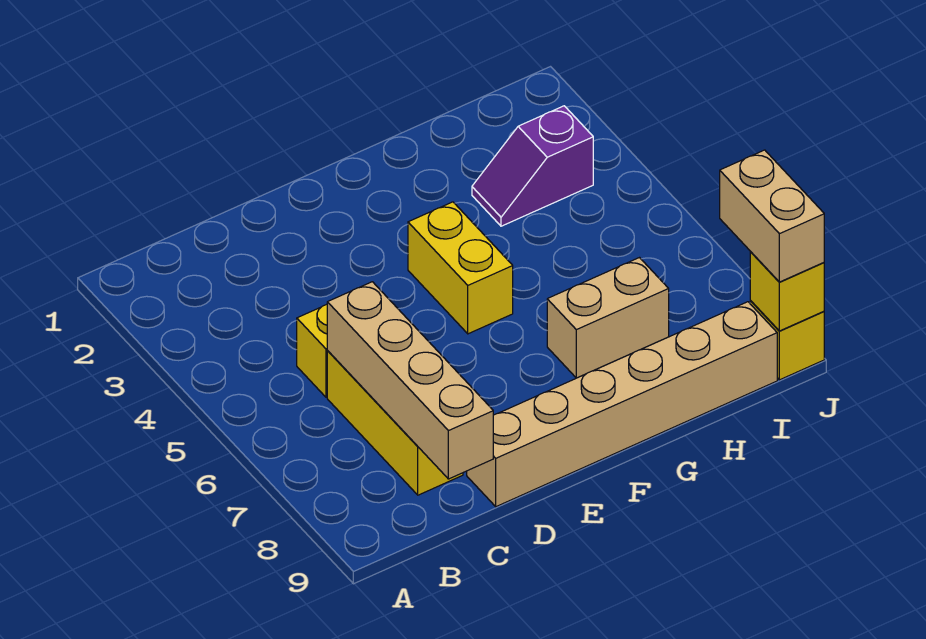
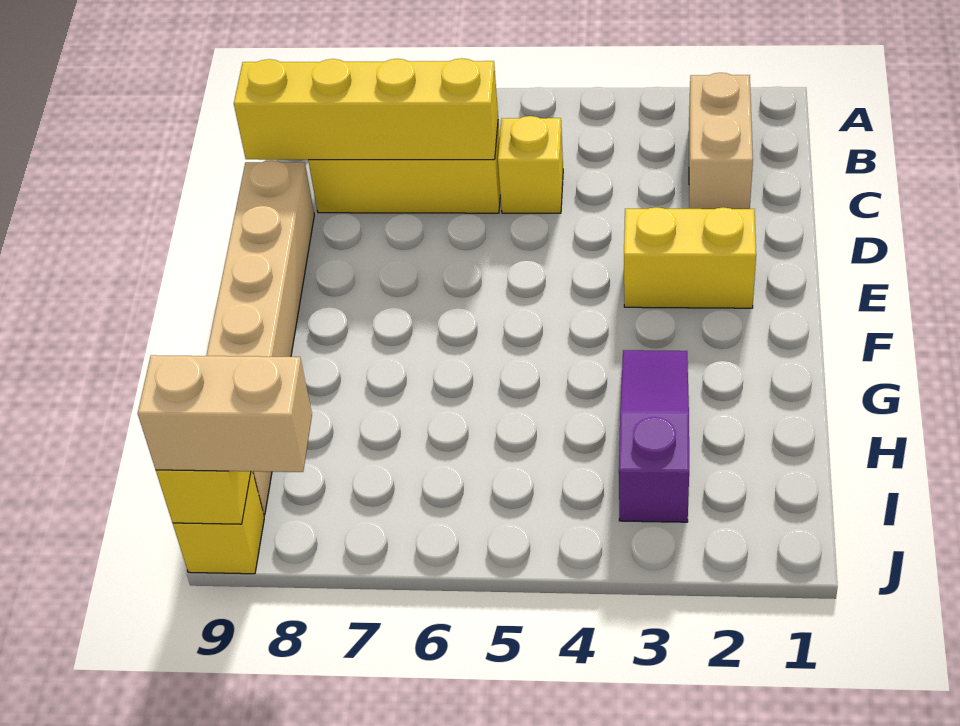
tan brick C6:C9 level 2 -> yellow brick C6:C9 level 2
yellow brick F4:F5 level 1 -> yellow brick E2:E3 level 1
tan brick G7:H7 level 1 -> tan brick B2:C2 level 1
purple slope H3:I3 level 1 top I -> purple slope G3:I3 level 1 top I

